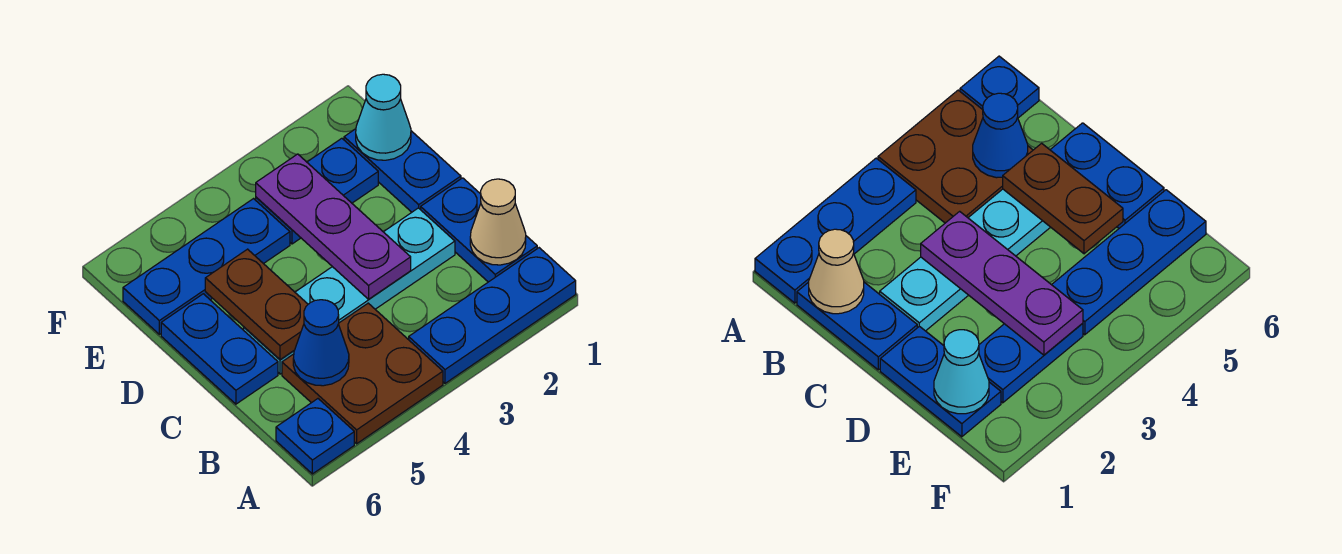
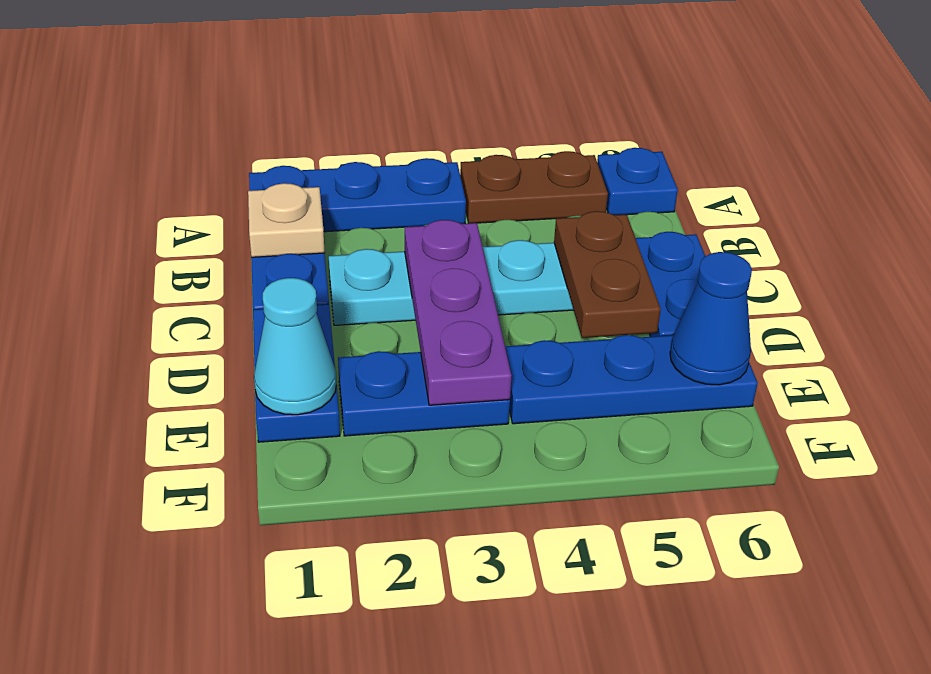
brown plate A4:B5 level 1 -> brown plate A4:A5 level 1
tan cone B1 level 2 -> tan plate B1 level 2
blue cone B5 level 2 -> blue cone E6 level 2

